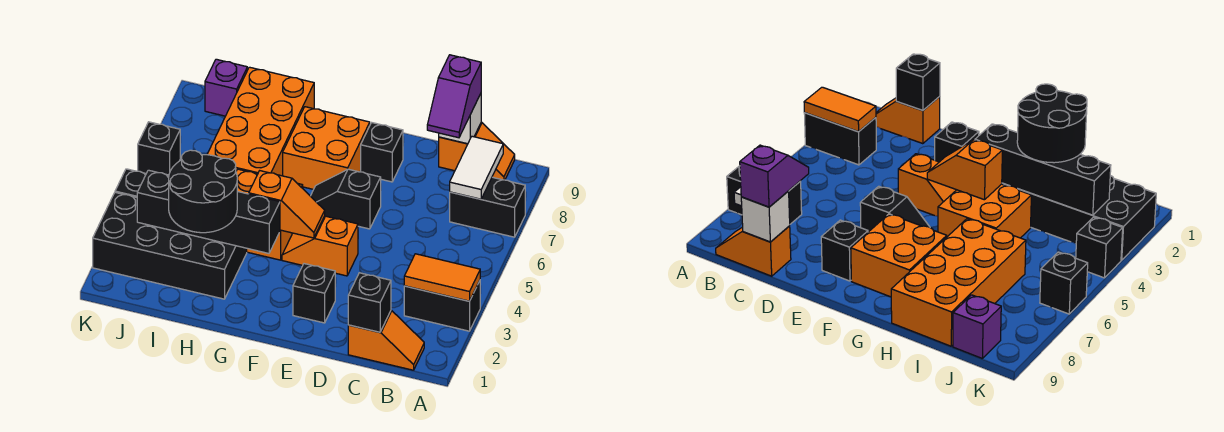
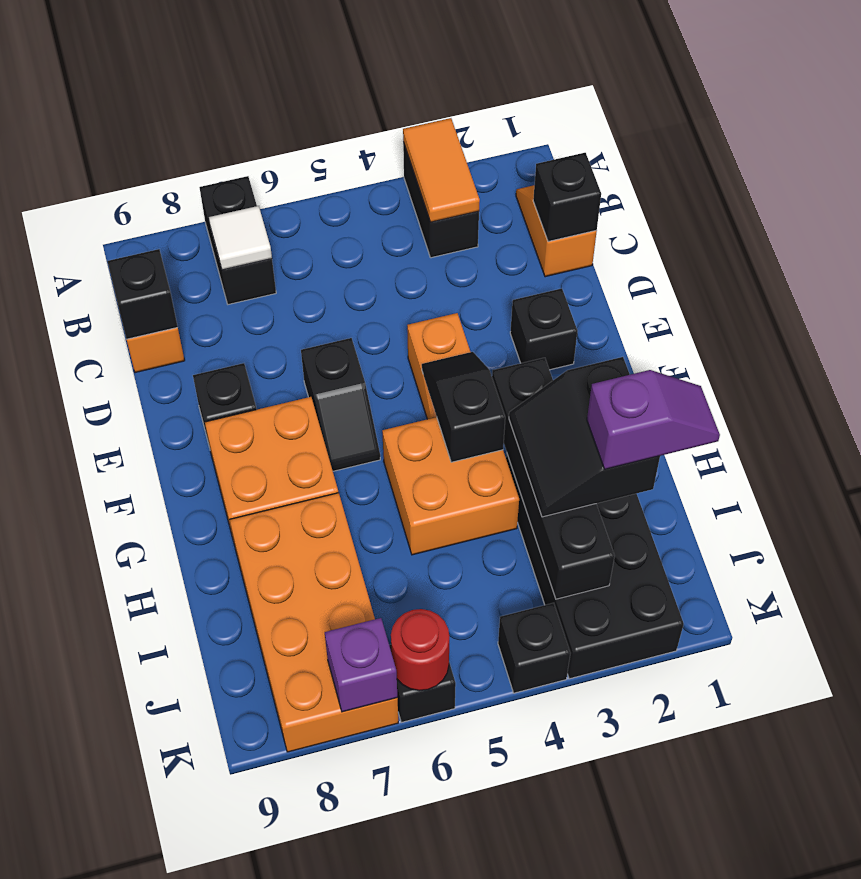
white tile B7:B8 level 2 -> white tile B7 level 2
purple slope C8:C9 level 3 top 9 -> purple slope I1:I2 level 4 top 2
white brick C9 level 2 -> black brick C9 level 2
orange slope F4:G4 level 2 top G -> black slope F4:G4 level 2 top G
black round brick H2:I3 level 3 -> black slope H2:I3 level 3 top 2
orange brick H6:I9 level 1 -> orange brick H7:K8 level 1
purple brick J9 level 1 -> purple brick K7 level 2
none -> red round brick K6 level 2

